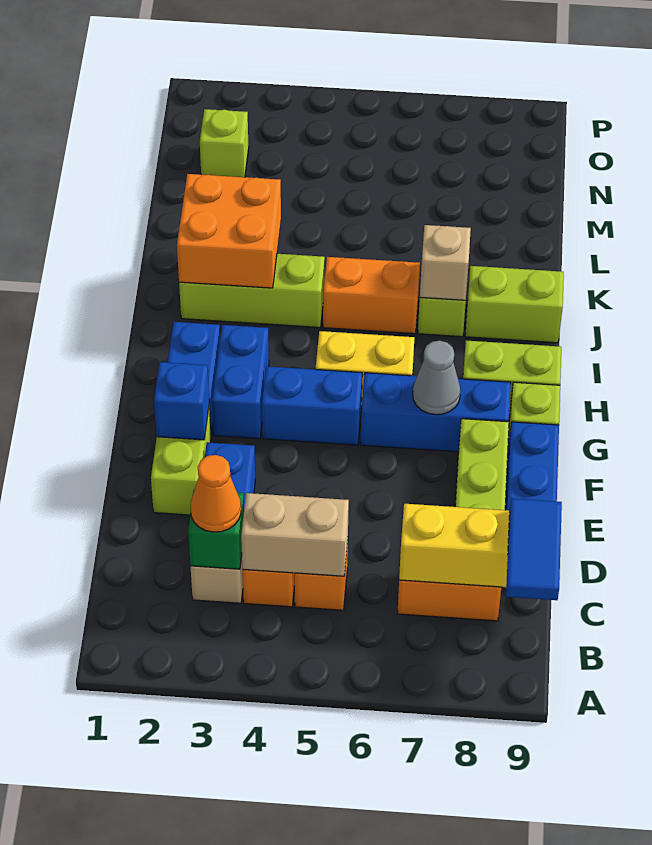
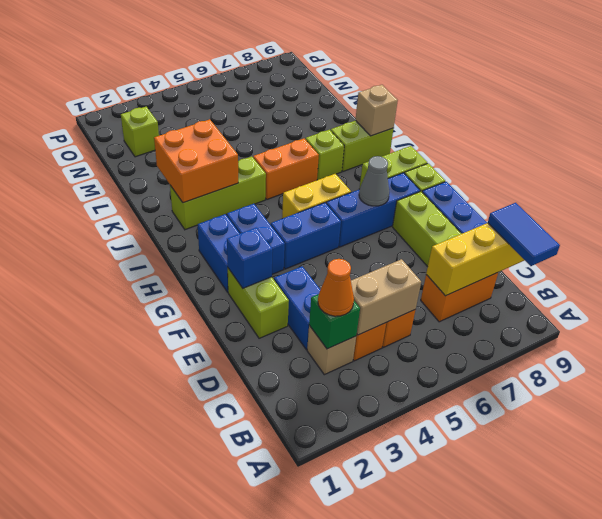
tan brick J7 level 2 -> tan brick J9 level 2

